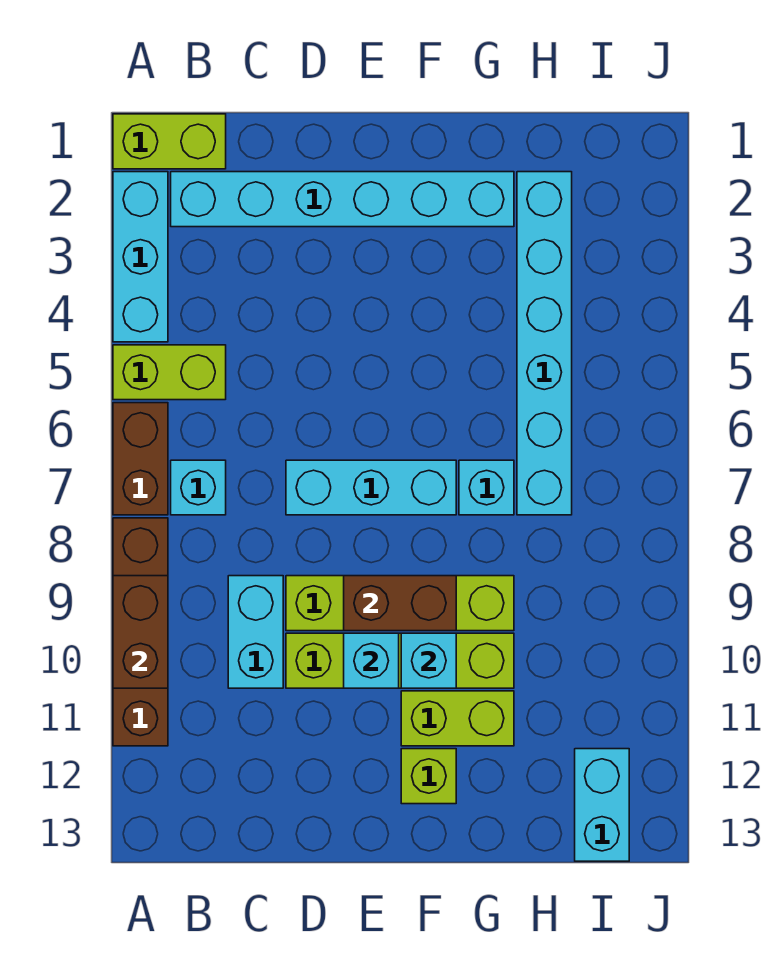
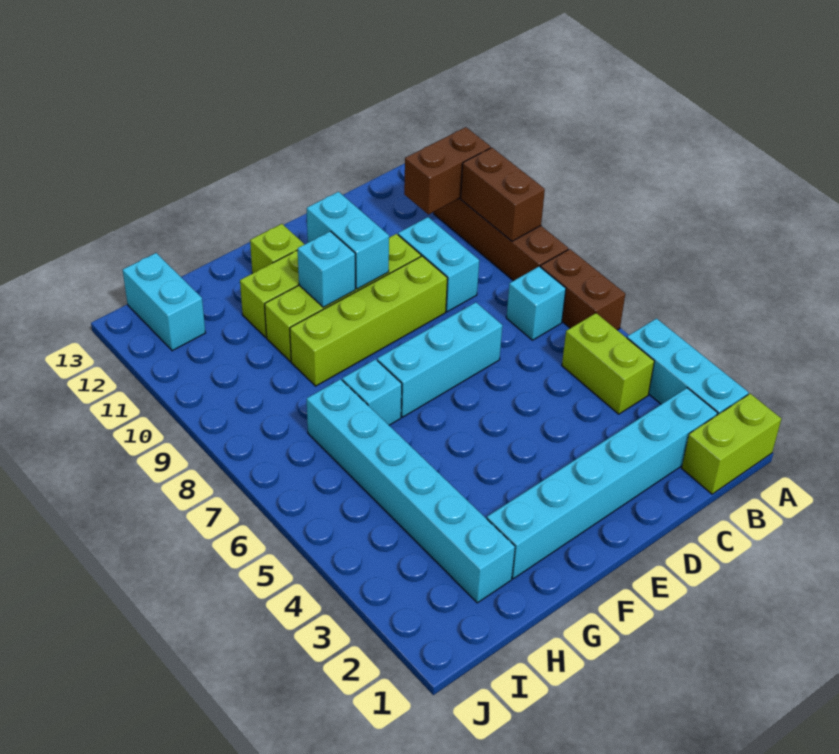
lime brick A5:B5 level 1 -> lime brick B4:B5 level 1
brown brick E9:F9 level 2 -> brown brick A11:B11 level 2
cyan brick E10 level 2 -> cyan brick E10:E11 level 2

